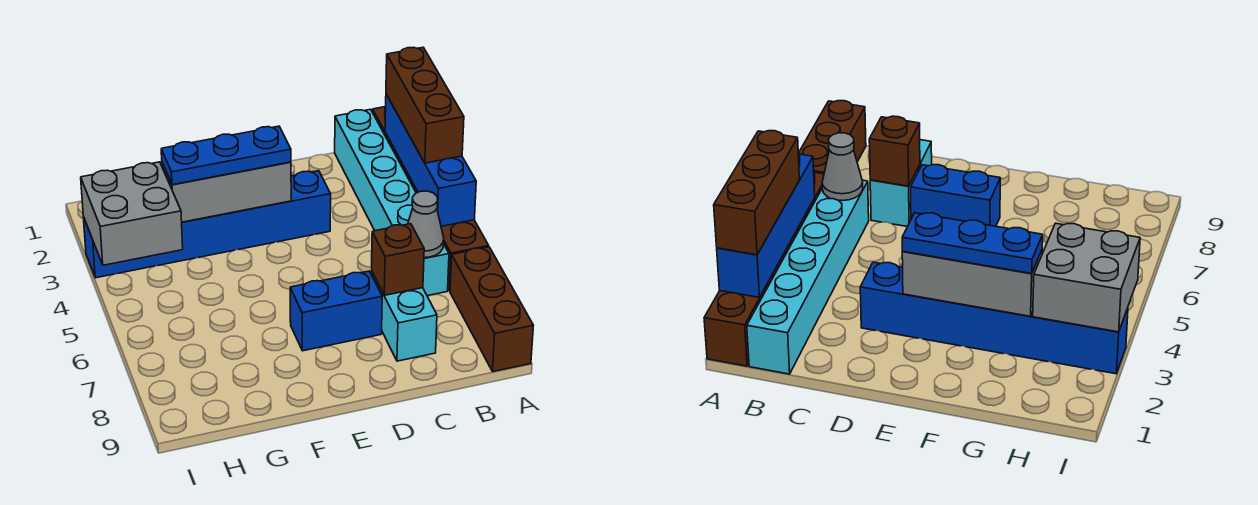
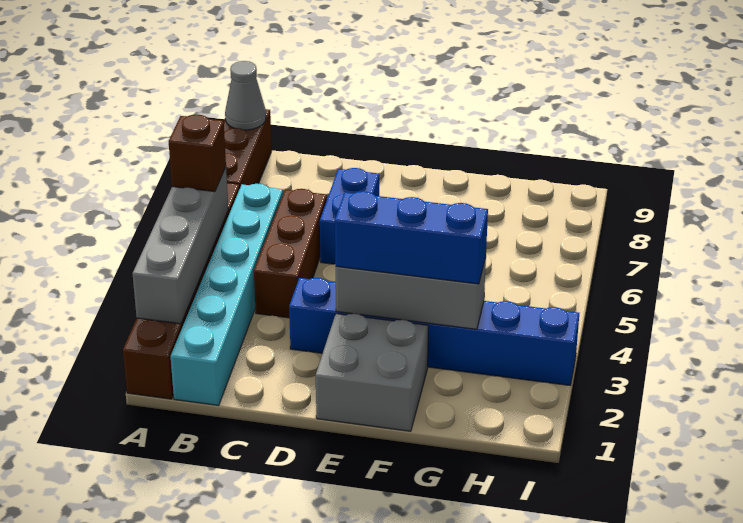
blue brick A2:A5 level 2 -> grey brick A2:A5 level 2
brown brick A2:A4 level 3 -> brown brick C4:C6 level 1
grey cone B6 level 2 -> grey cone A9 level 2
cyan brick C7:C8 level 1 -> none
brown brick C7 level 2 -> brown brick A5 level 3
blue brick D7:E7 level 1 -> blue brick D6:D7 level 1
blue plate E3:G3 level 3 -> blue brick E3:G3 level 3
grey brick H3:I4 level 2 -> grey brick E1:F2 level 1

